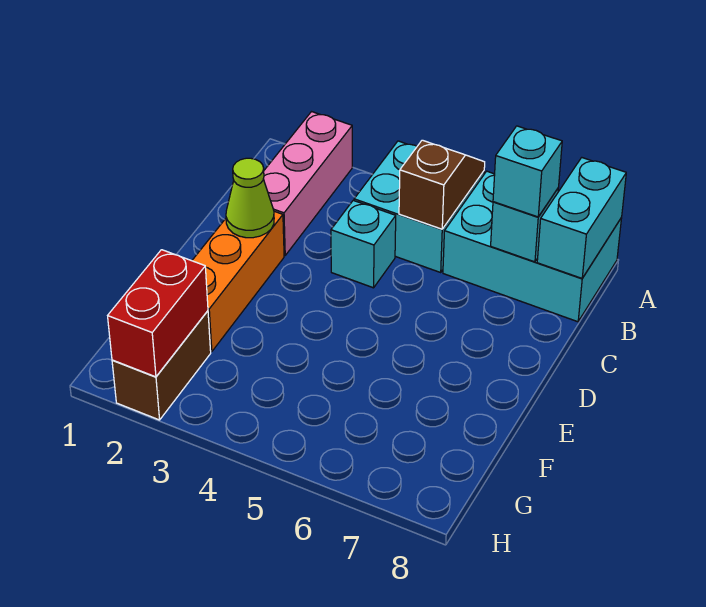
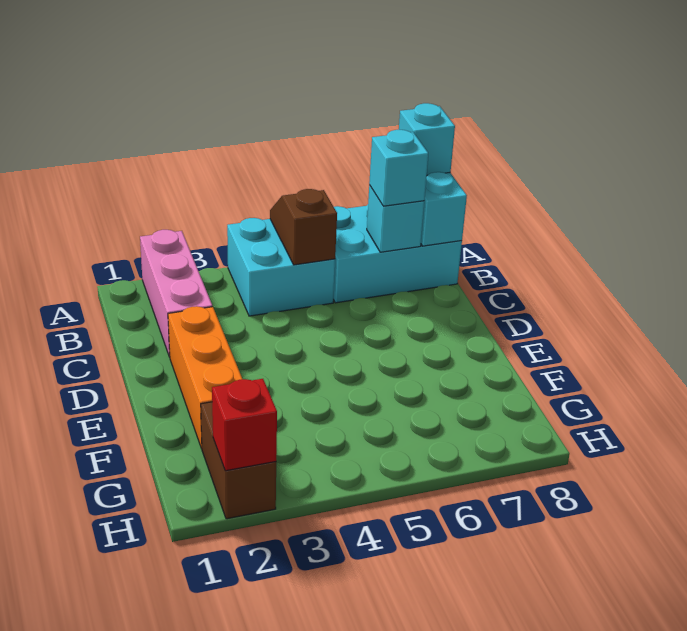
cyan brick C4 level 1 -> cyan brick A8 level 3
lime cone D2 level 2 -> none
red brick G2:H2 level 2 -> red brick H2 level 2

